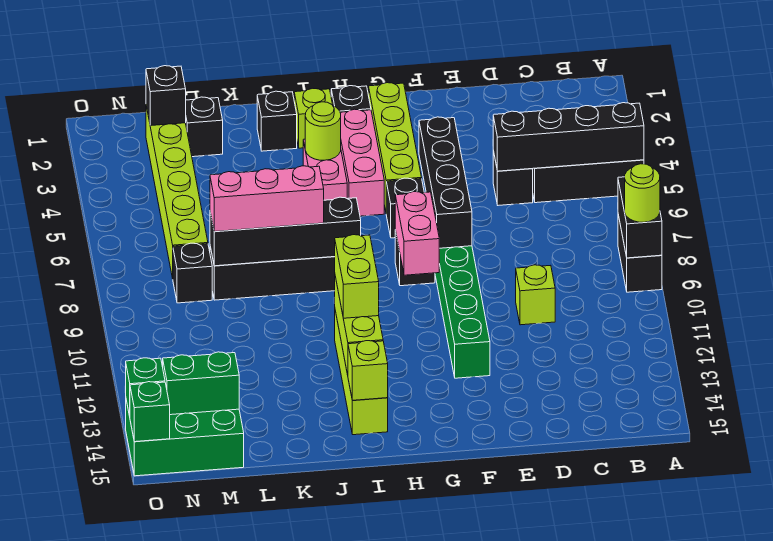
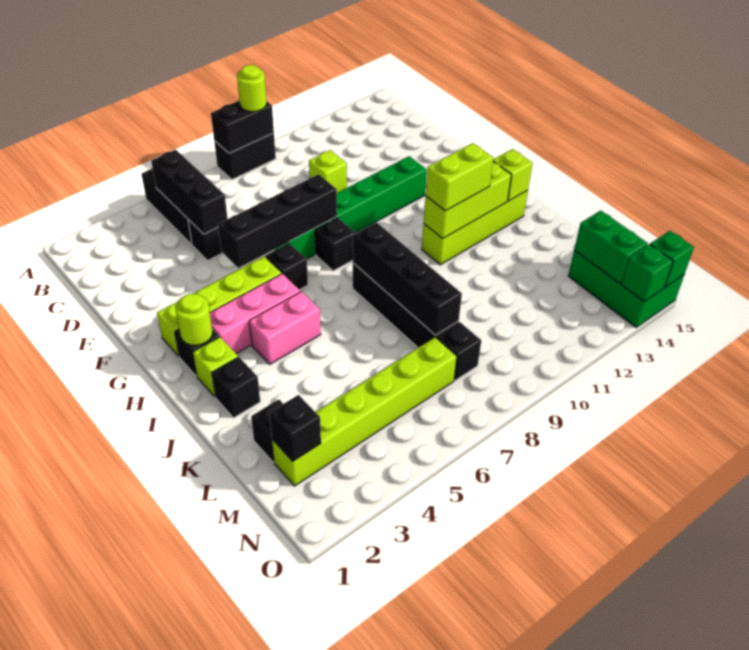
black brick A5:D5 level 2 -> black brick B5:D5 level 2
pink brick G8:G9 level 2 -> none
lime round brick I4 level 2 -> lime round brick H2 level 2
pink brick J8:L8 level 3 -> none

